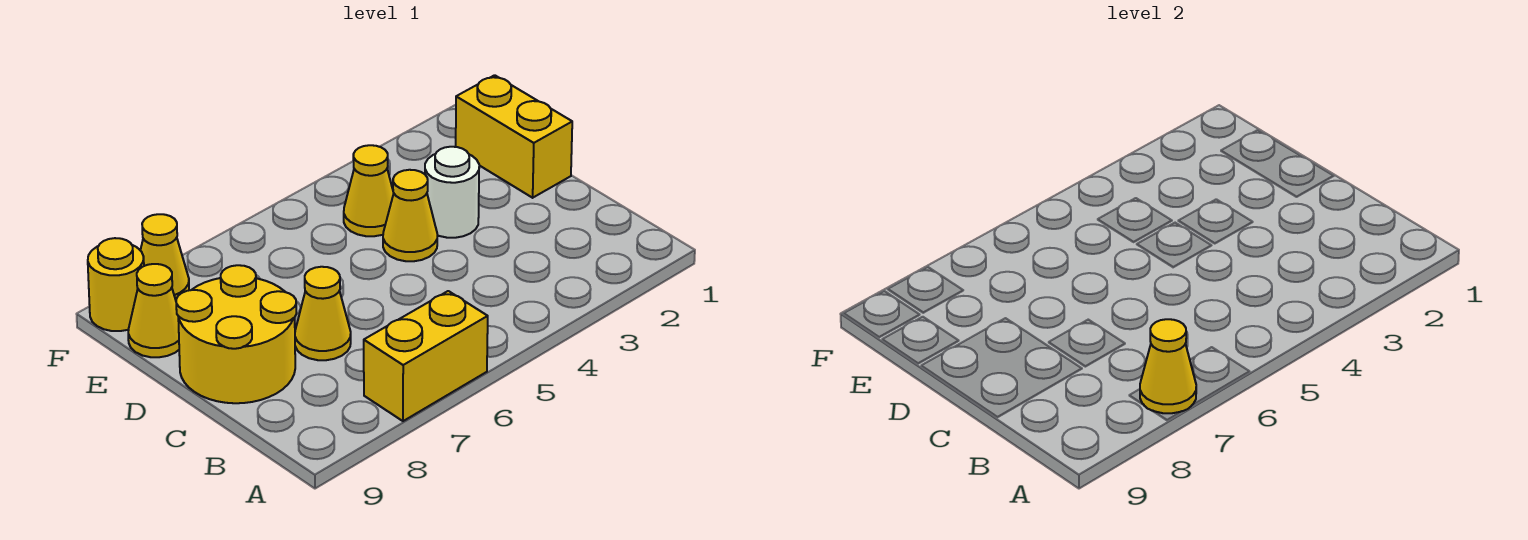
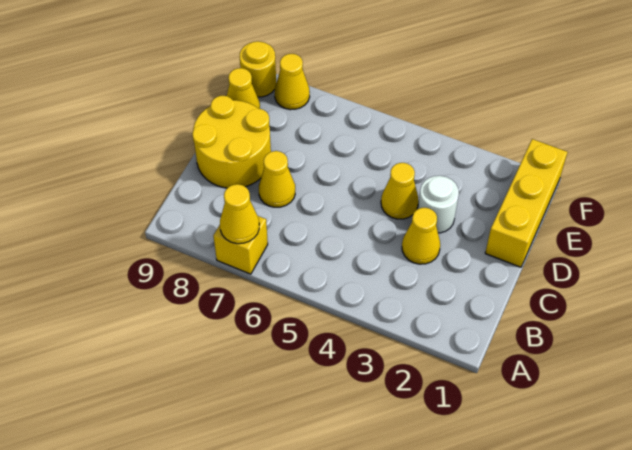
yellow brick A6:A7 level 1 -> yellow brick A7 level 1
yellow brick D1:E1 level 1 -> yellow brick D1:F1 level 1
yellow cone E4 level 1 -> yellow cone C3 level 1

